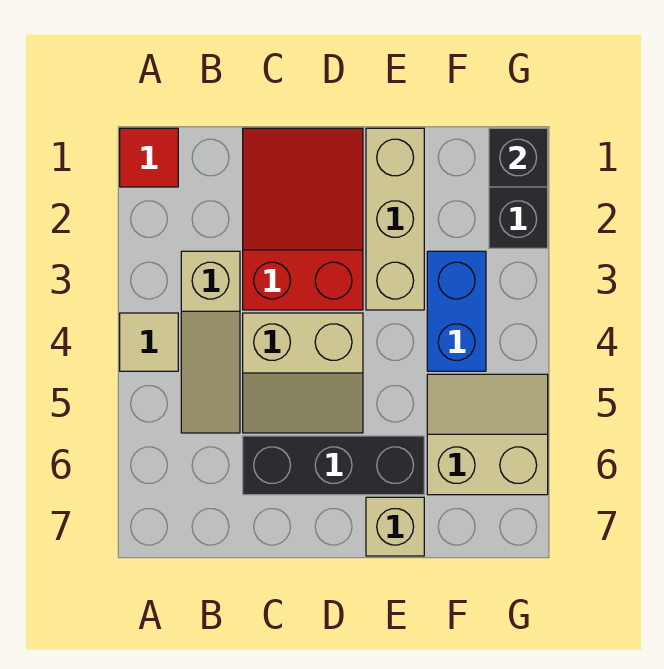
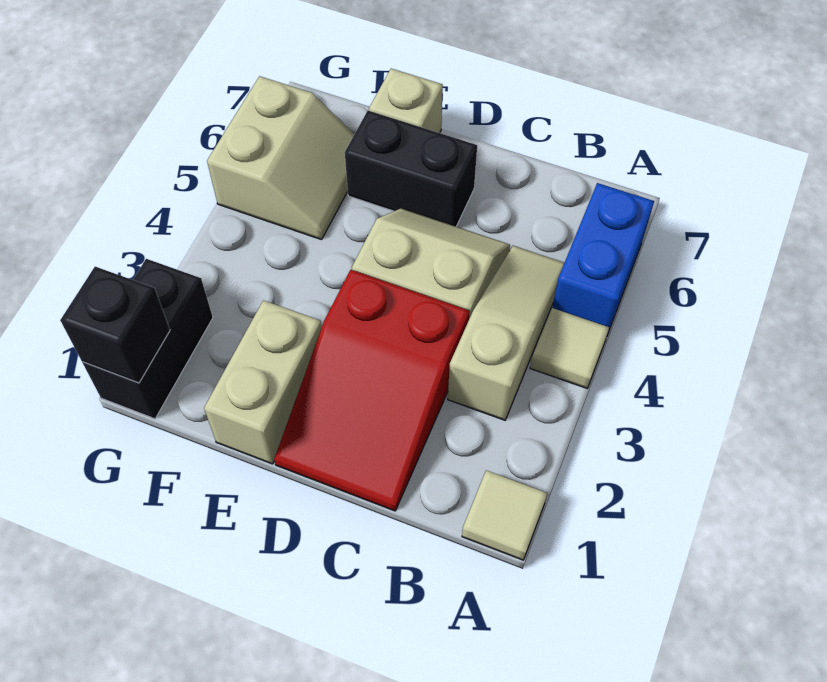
red tile A1 level 1 -> tan tile A1 level 1
black brick C6:E6 level 1 -> black brick D6:E6 level 1
tan brick E1:E3 level 1 -> tan brick E1:E2 level 1
blue brick F3:F4 level 1 -> blue brick A5:A6 level 1
tan slope F5:G6 level 1 top 6 -> tan slope F5:G6 level 1 top G

